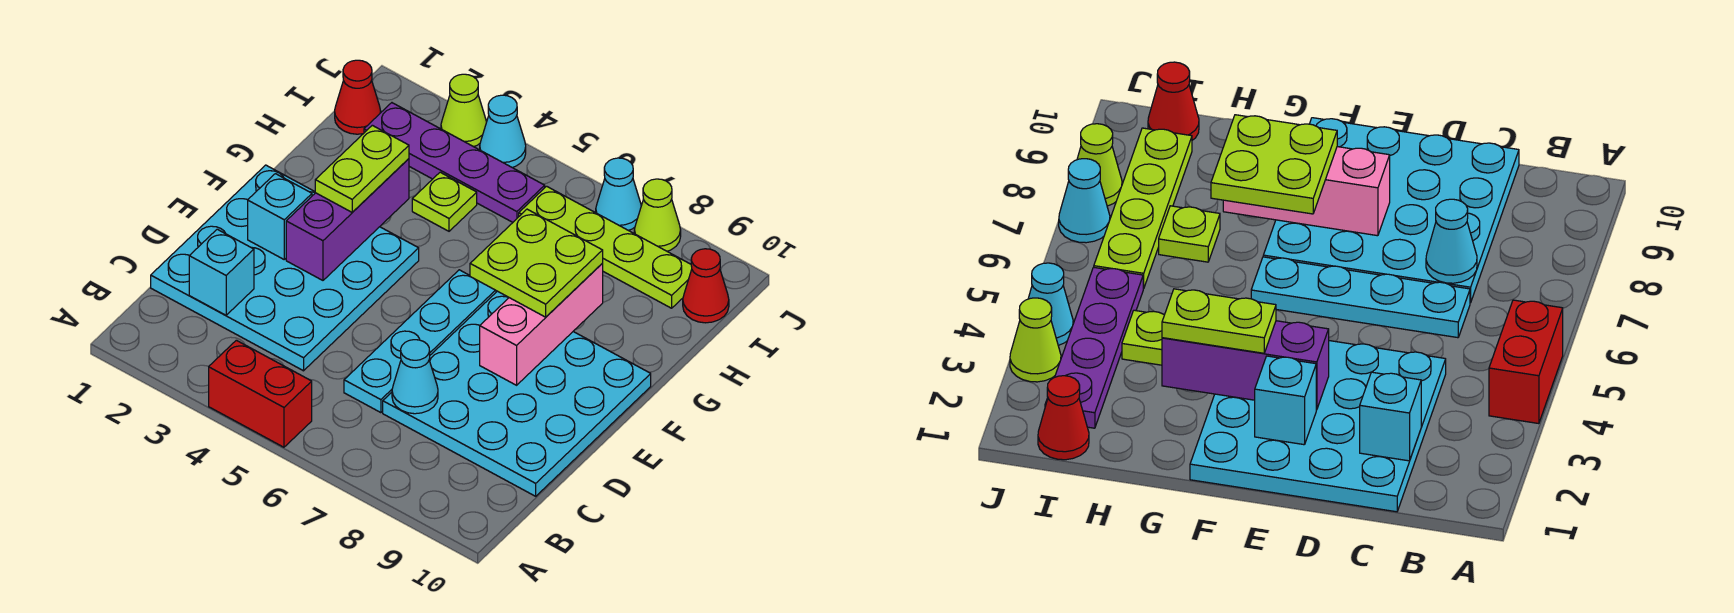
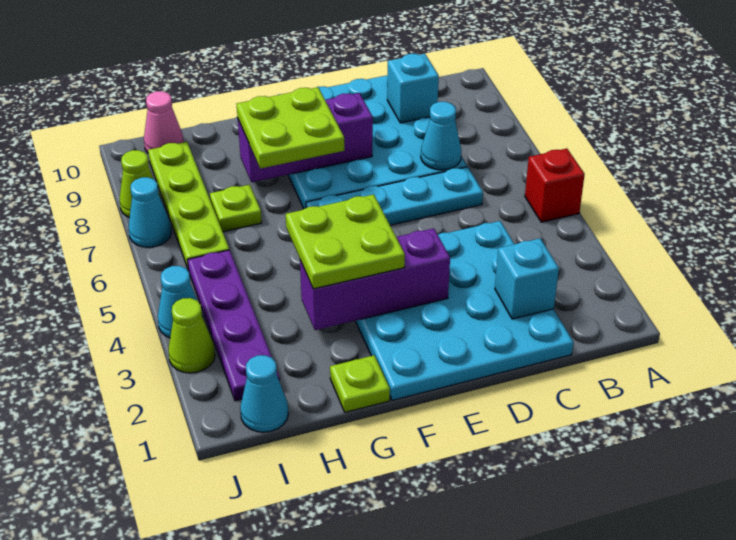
red brick A4:A5 level 1 -> red brick A5 level 1
cyan brick E2 level 2 -> cyan brick C9 level 2
pink brick E8:G8 level 2 -> purple brick E8:G8 level 2
lime plate F3:G3 level 3 -> lime plate F3:G4 level 3
lime plate H4 level 1 -> lime plate G1 level 1
red cone I1 level 1 -> cyan cone I1 level 1
red cone I10 level 1 -> pink cone I10 level 1

